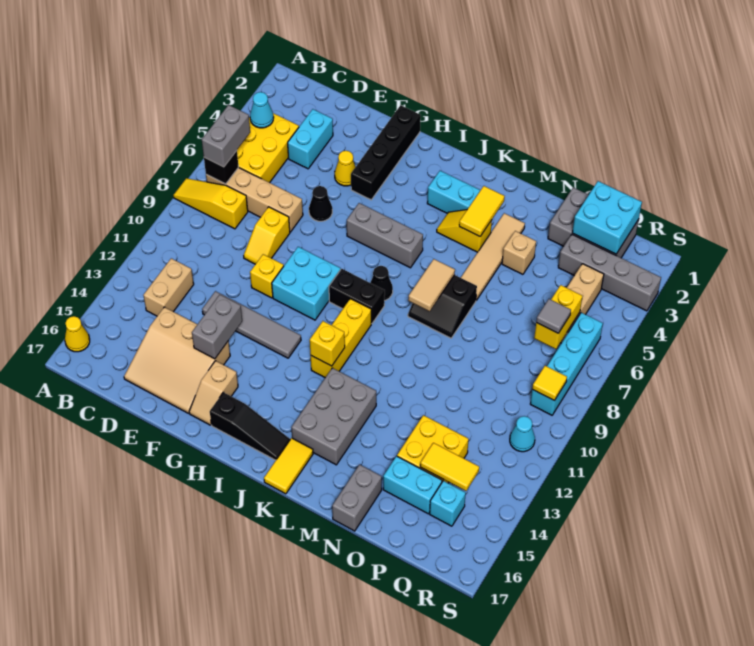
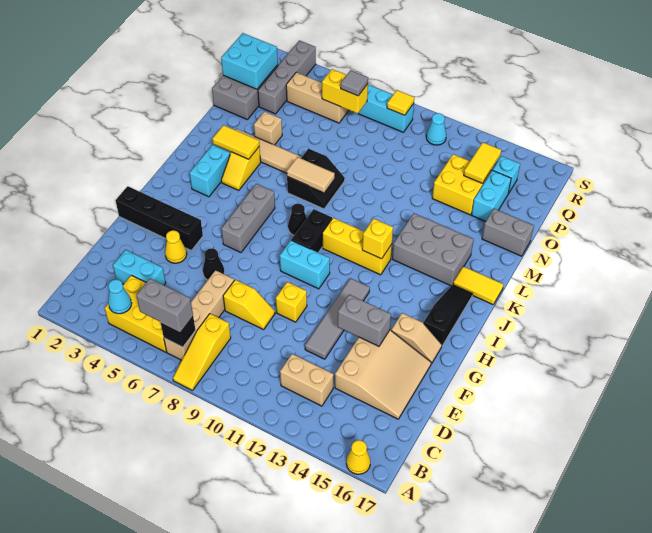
cyan brick G9:H10 level 1 -> cyan brick H9:H10 level 1

